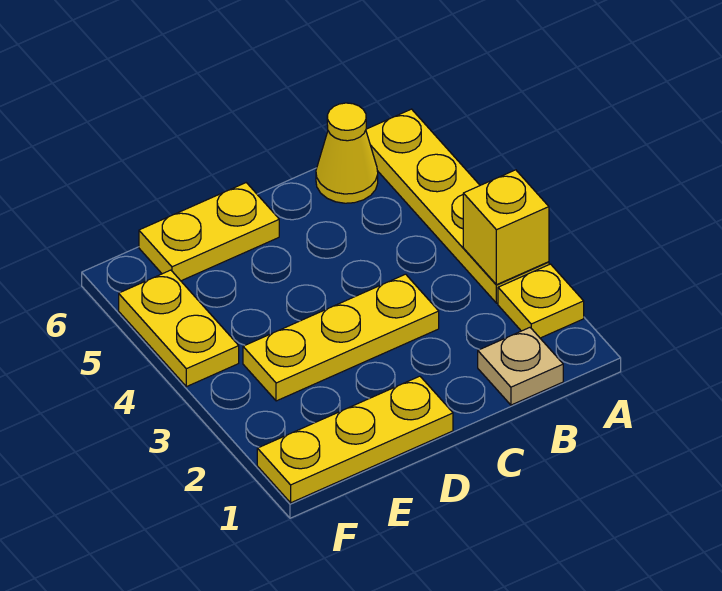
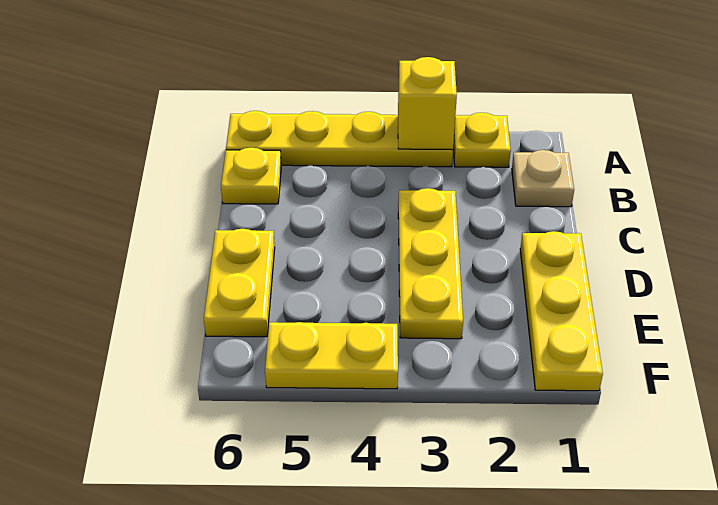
yellow cone B6 level 1 -> yellow plate B6 level 1

